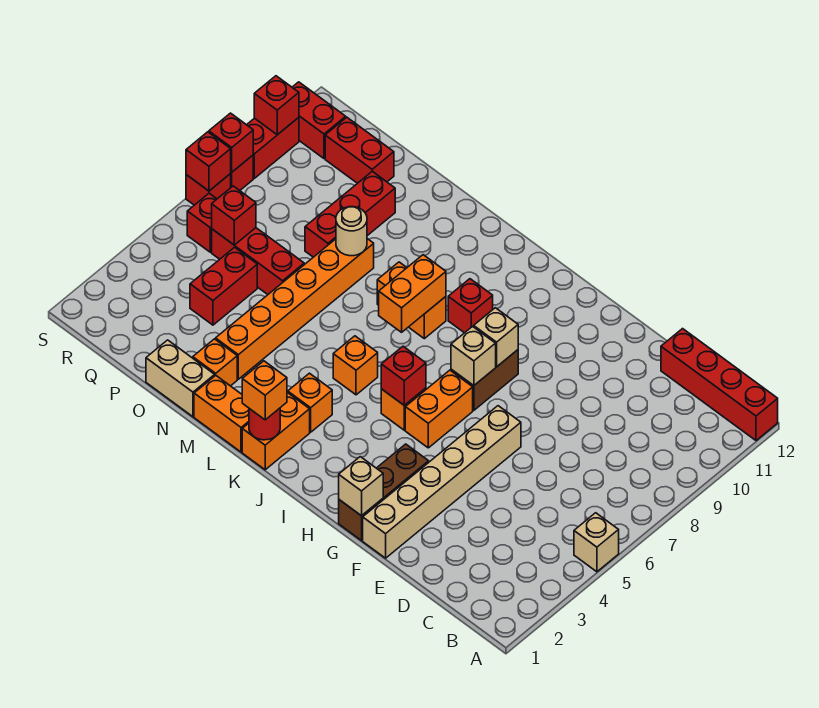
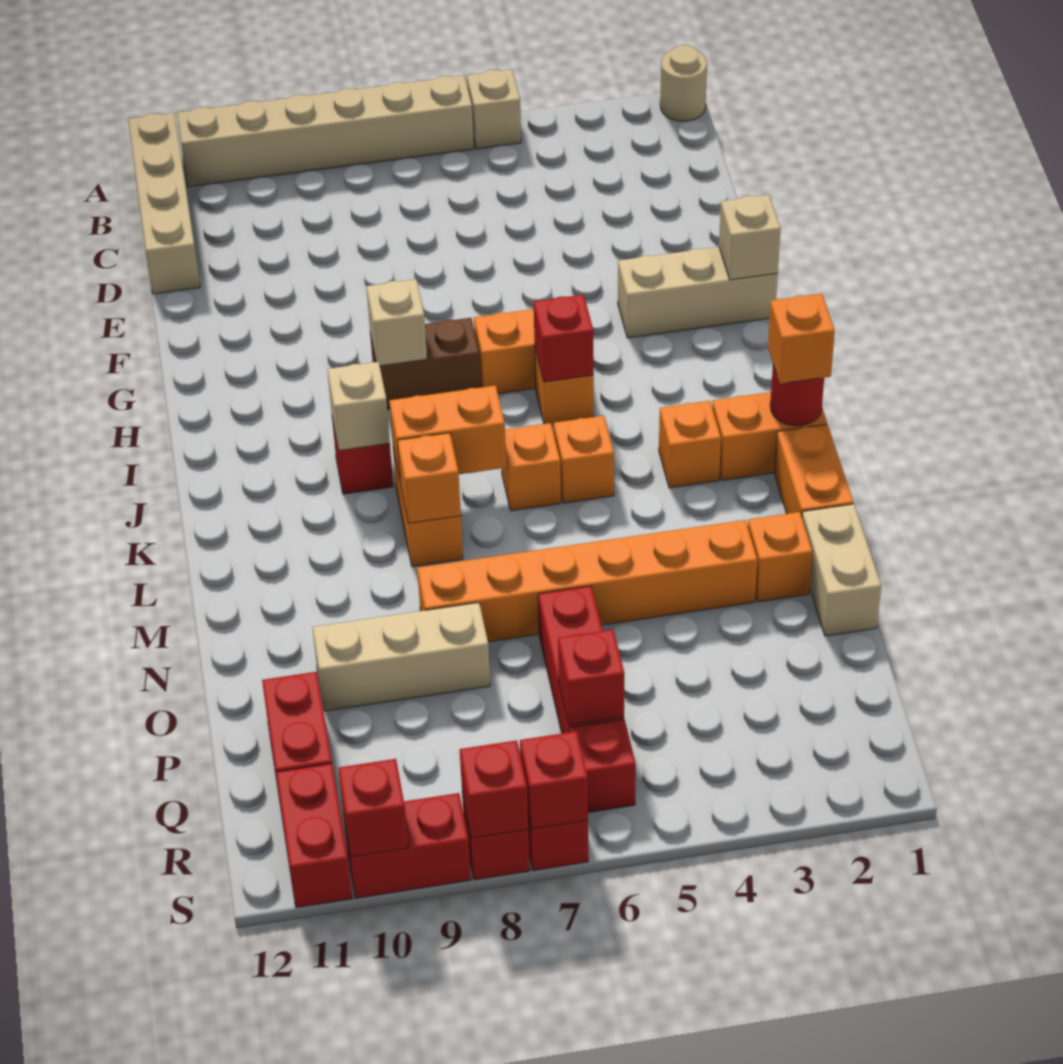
red brick A12:D12 level 1 -> tan brick A12:D12 level 1
tan brick F1:F6 level 1 -> tan brick A6:A11 level 1
brown brick G1:G3 level 1 -> tan brick G1:G3 level 1
tan brick H7 level 2 -> tan brick J9 level 2
none -> orange brick K6 level 1
none -> orange brick L8 level 2
tan round brick N8 level 2 -> tan round brick A1 level 1
red brick O8:O10 level 1 -> tan brick O8:O10 level 1
red brick P4:P5 level 1 -> none

